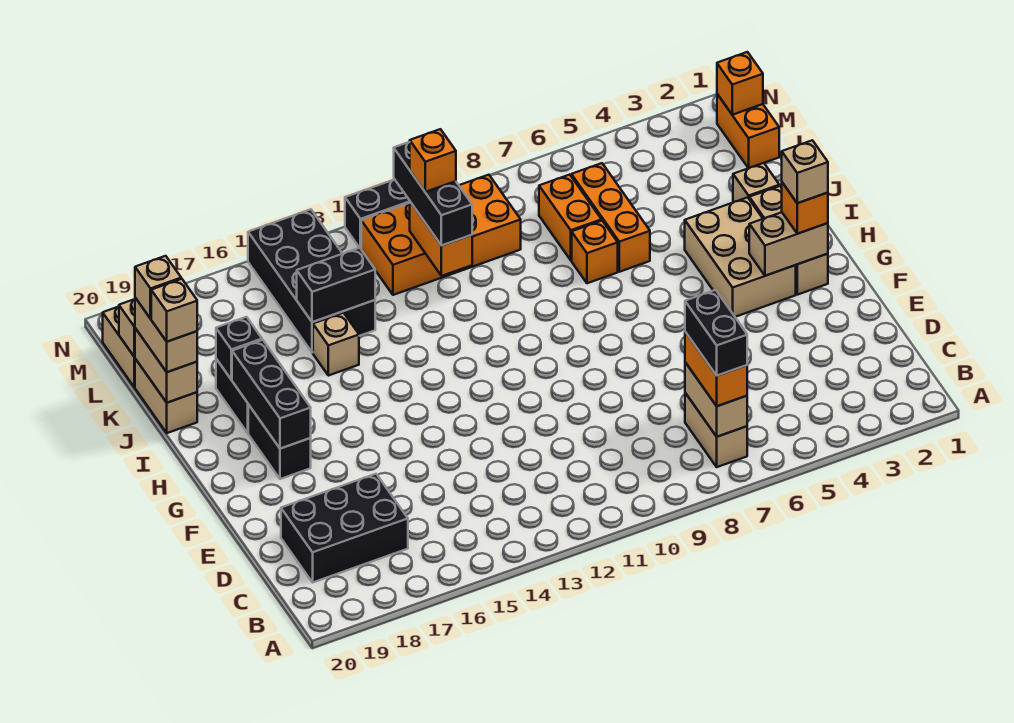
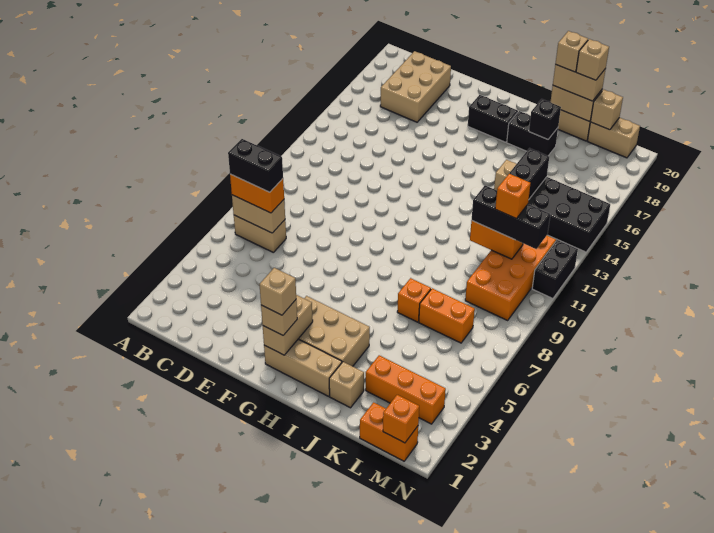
black brick C17:D19 level 1 -> tan brick C17:D19 level 1
orange brick G2 level 3 -> tan brick G2 level 3
black brick G18:I18 level 2 -> none
orange brick J6:L6 level 1 -> orange brick K3:M3 level 1

